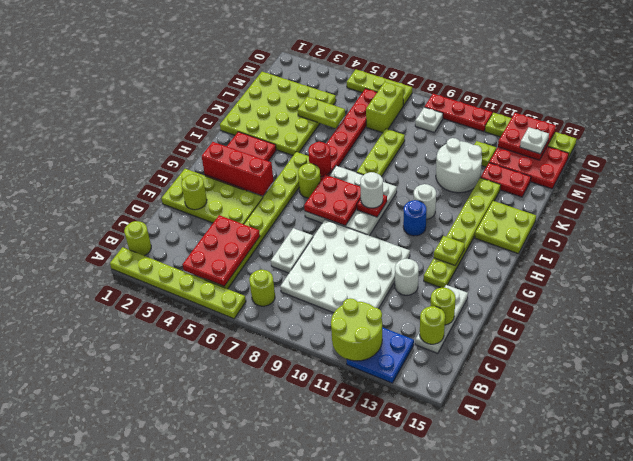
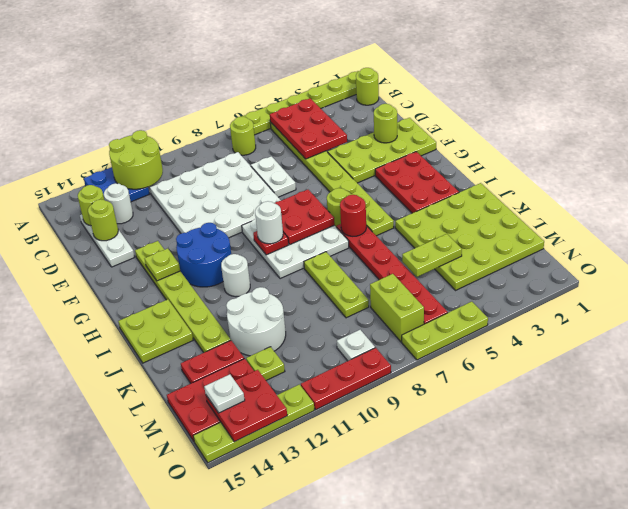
white round brick E12 level 1 -> white round brick C13 level 1
red brick G2:G4 level 2 -> none
blue round brick H11 level 1 -> blue round brick G11:H12 level 1

